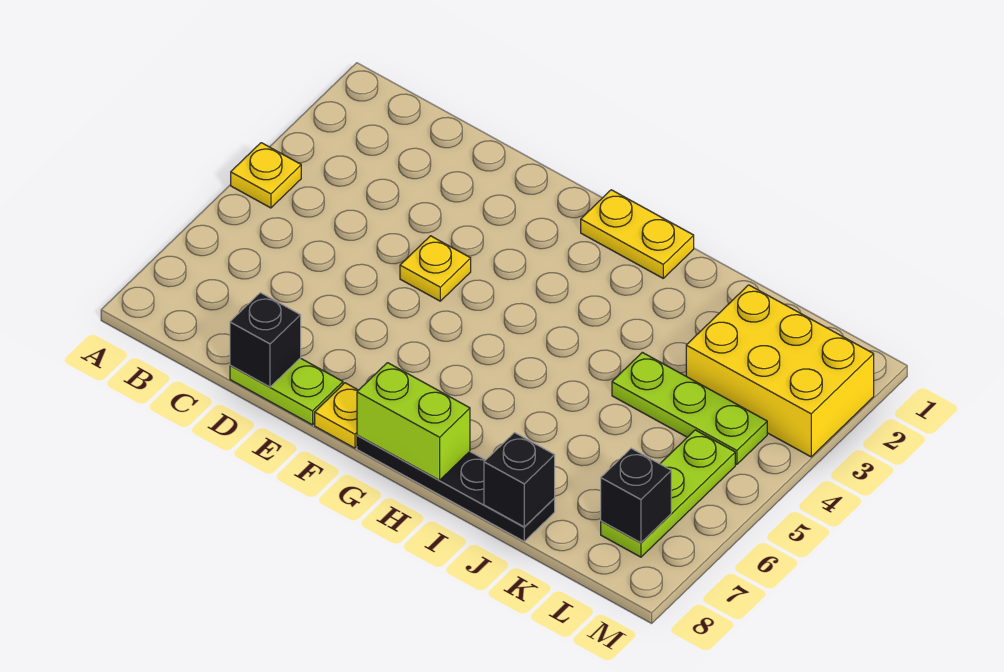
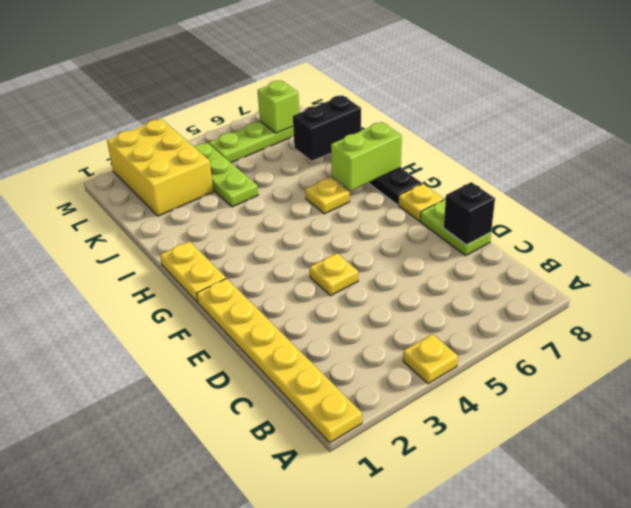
none -> yellow plate A1:F1 level 1
lime brick G8:H8 level 2 -> lime brick H7:H8 level 2
none -> yellow plate H6 level 1
black brick J8 level 2 -> black brick J7:J8 level 2
black brick L7 level 2 -> lime brick L7 level 2

